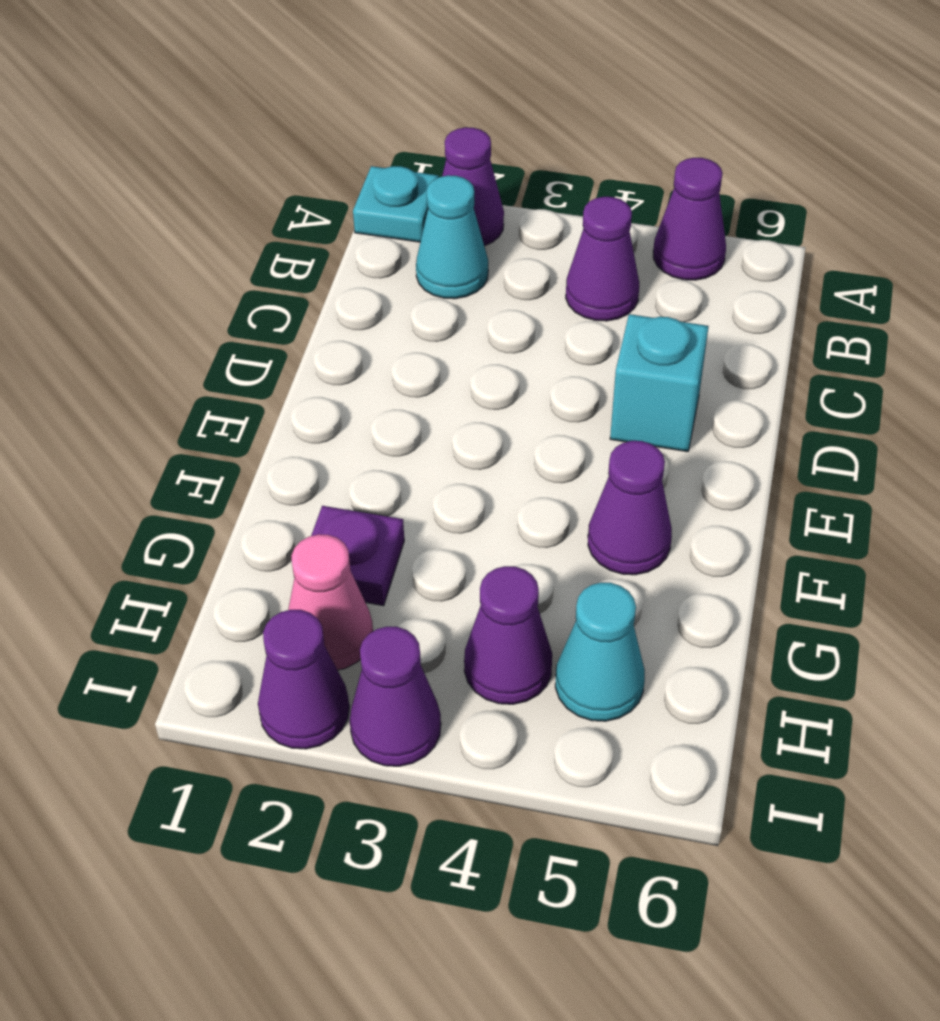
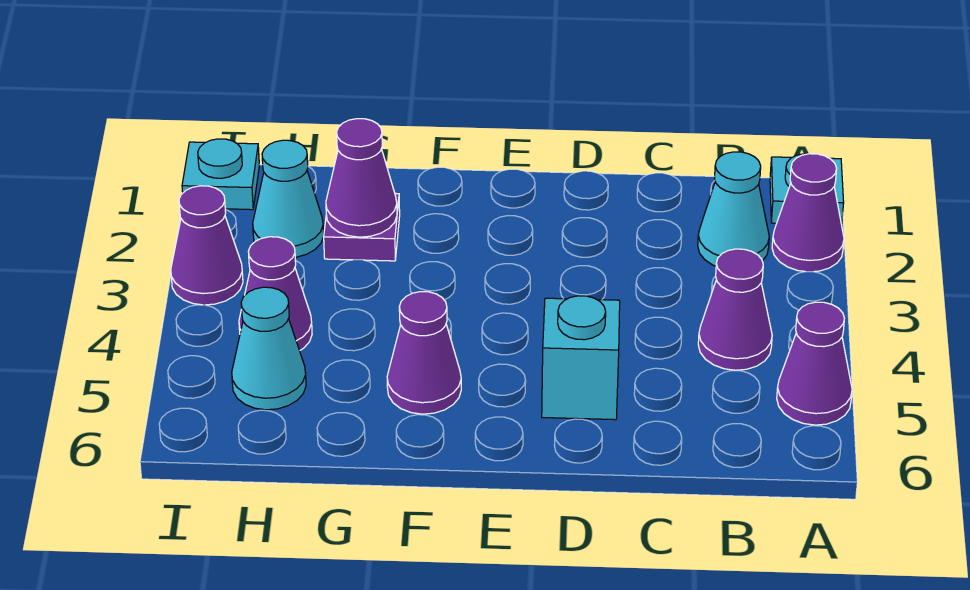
pink cone H2 level 1 -> cyan cone H2 level 1
none -> cyan plate I1 level 1
purple cone I2 level 1 -> purple cone G2 level 2

